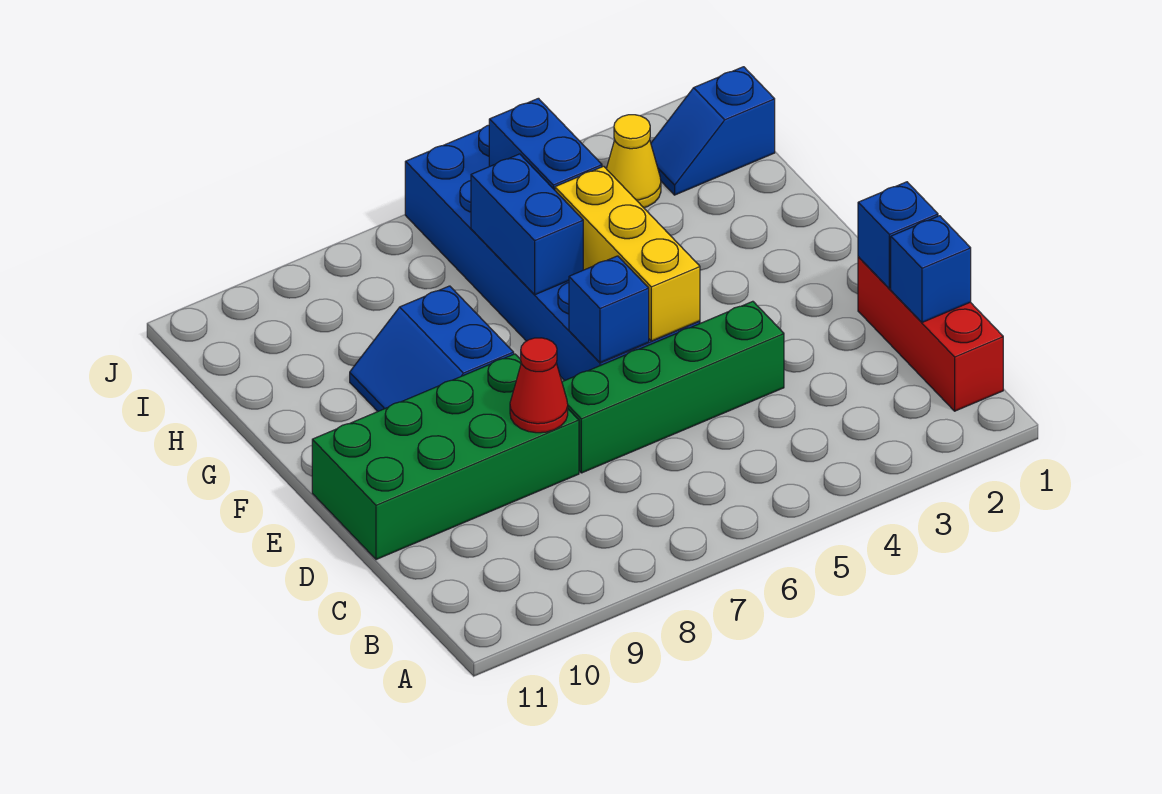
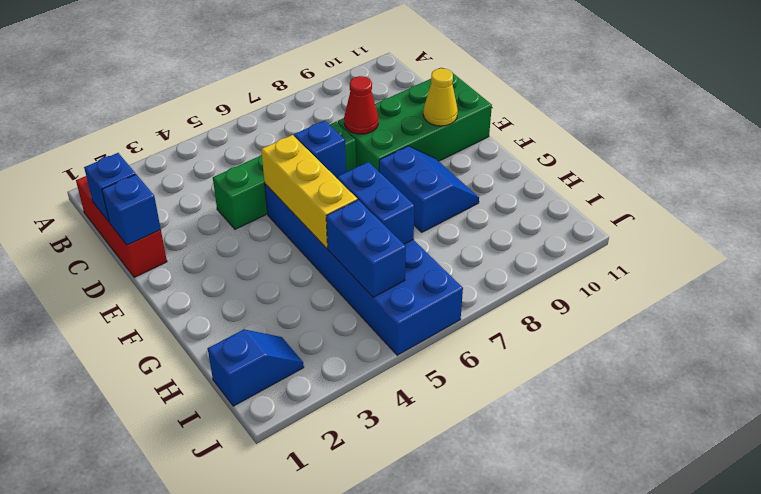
yellow cone I3 level 1 -> yellow cone E10 level 2

